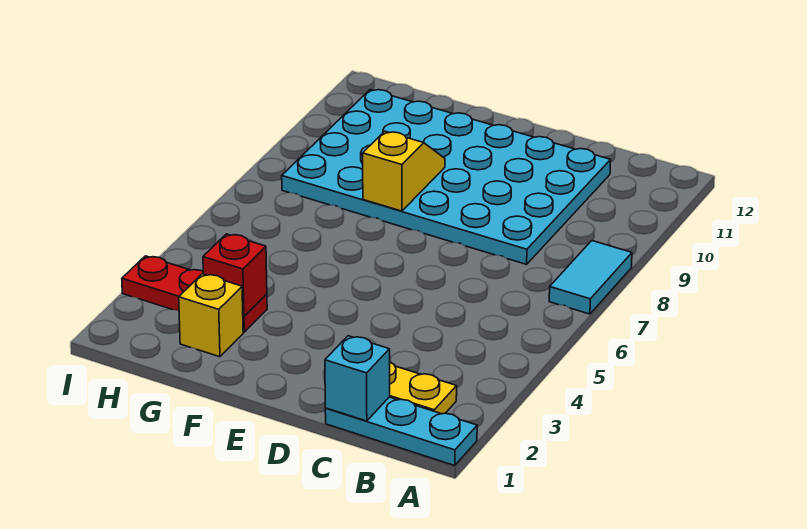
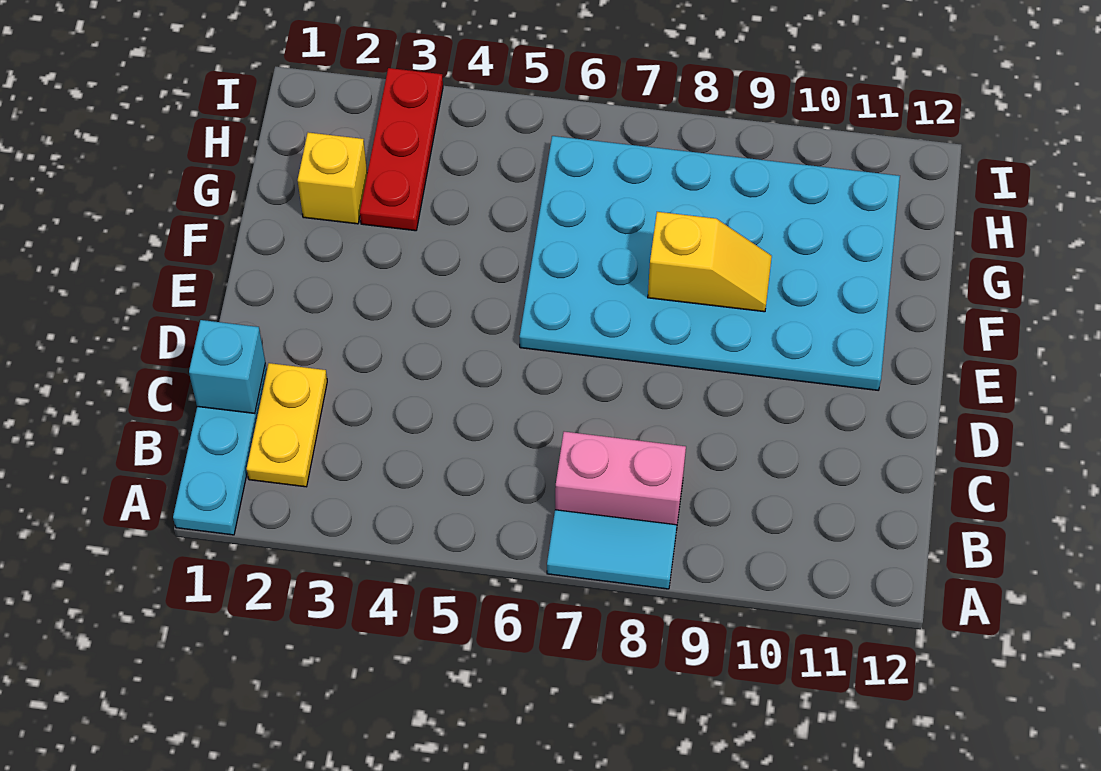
none -> pink brick B7:B8 level 1
cyan plate C8:H11 level 1 -> cyan plate E6:H11 level 1
red brick G3 level 2 -> none

